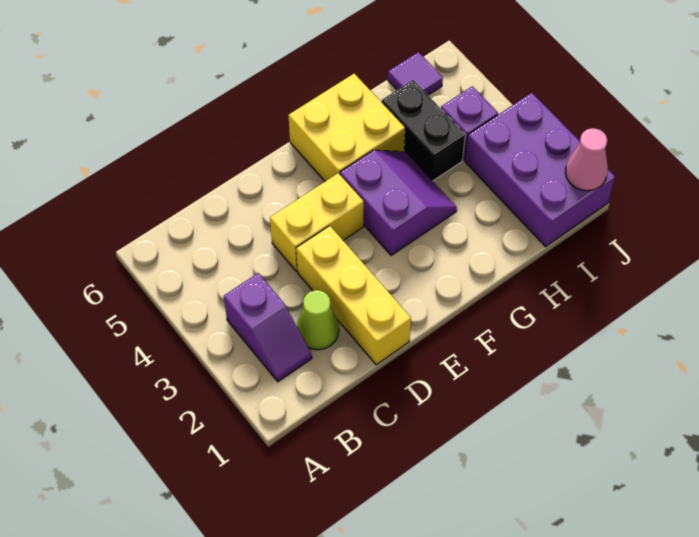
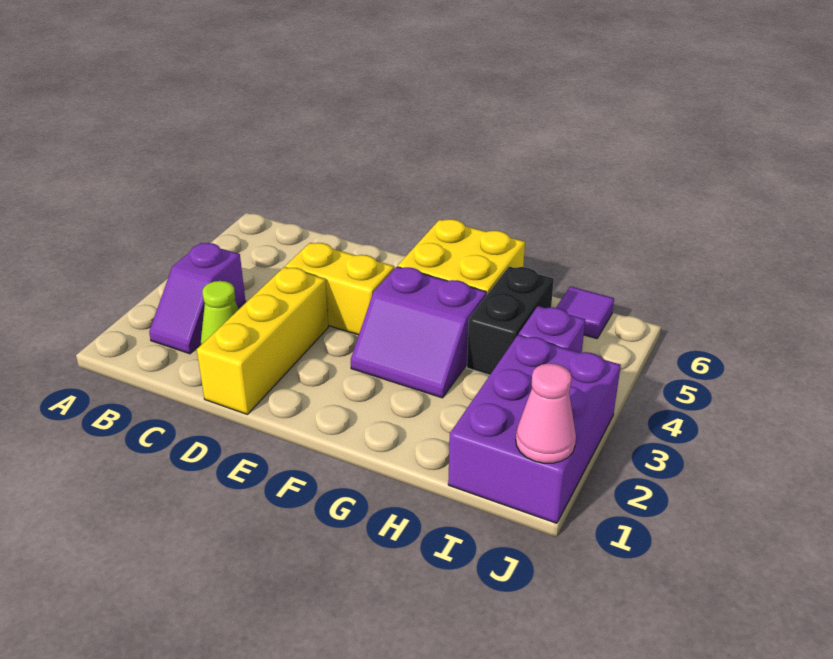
purple slope F3:G4 level 1 top F -> purple slope F3:G4 level 1 top 4

